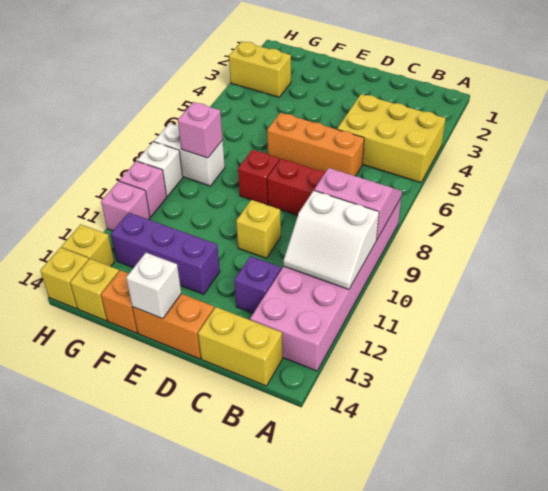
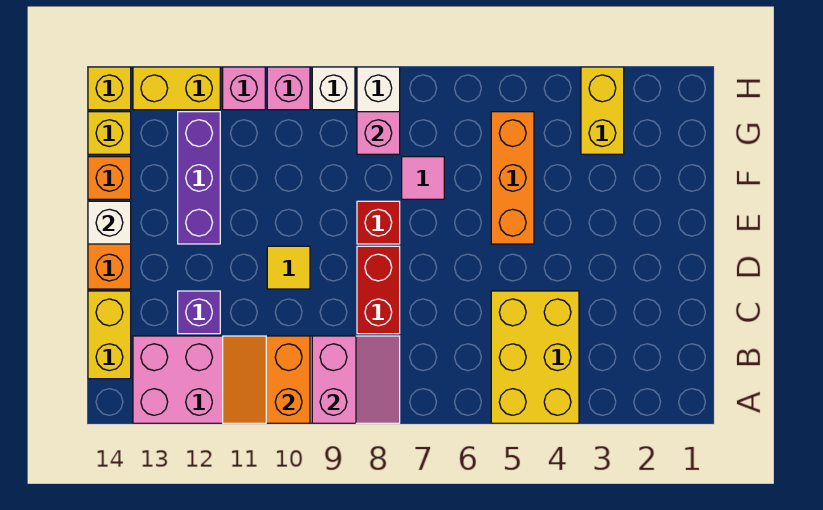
white slope A10:B11 level 2 top 10 -> orange slope A10:B11 level 2 top 10
orange brick C6:E6 level 1 -> orange brick E5:G5 level 1
yellow brick D10 level 1 -> yellow tile D10 level 1
none -> pink tile F7 level 1
yellow brick H13 level 1 -> yellow brick H12:H13 level 1

